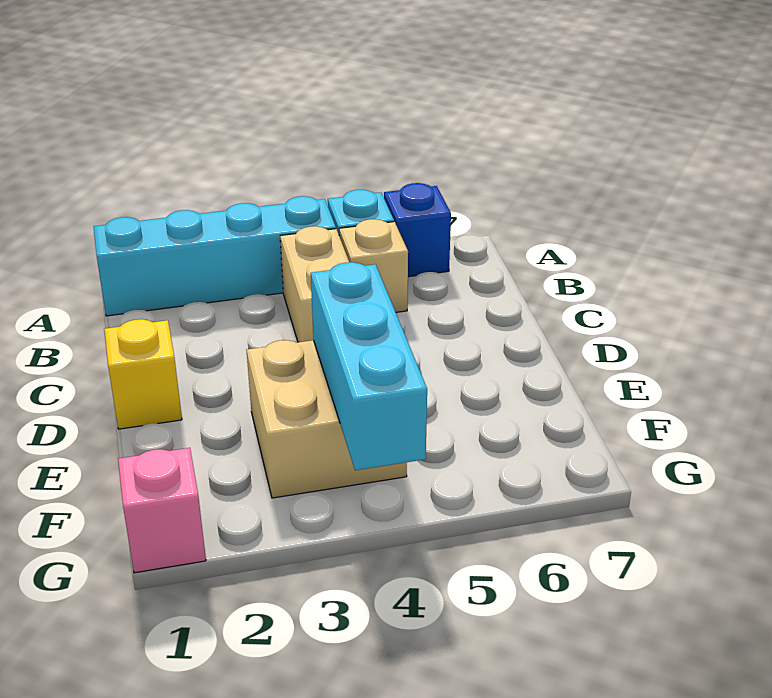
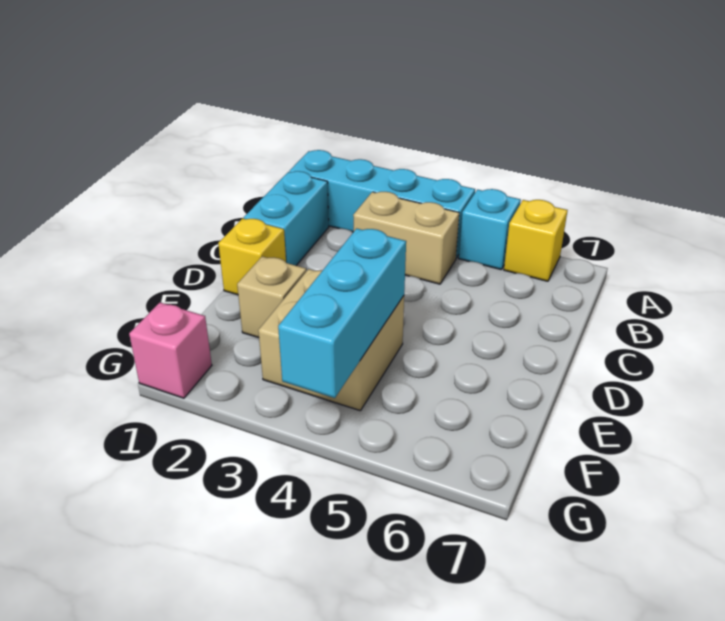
blue brick A6 level 1 -> yellow brick A6 level 1
none -> cyan brick B1:C1 level 1
tan brick B4:C4 level 1 -> tan brick B3:B4 level 1
tan brick B5 level 1 -> tan brick E2 level 1

